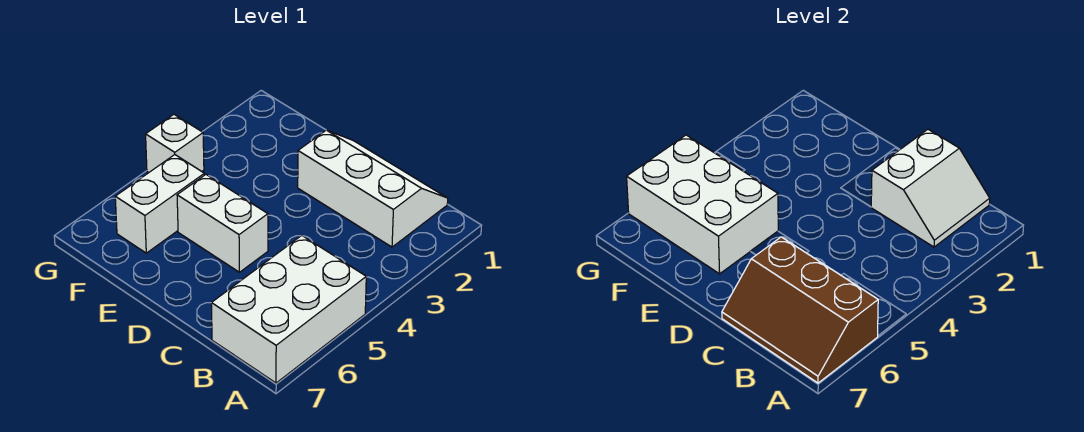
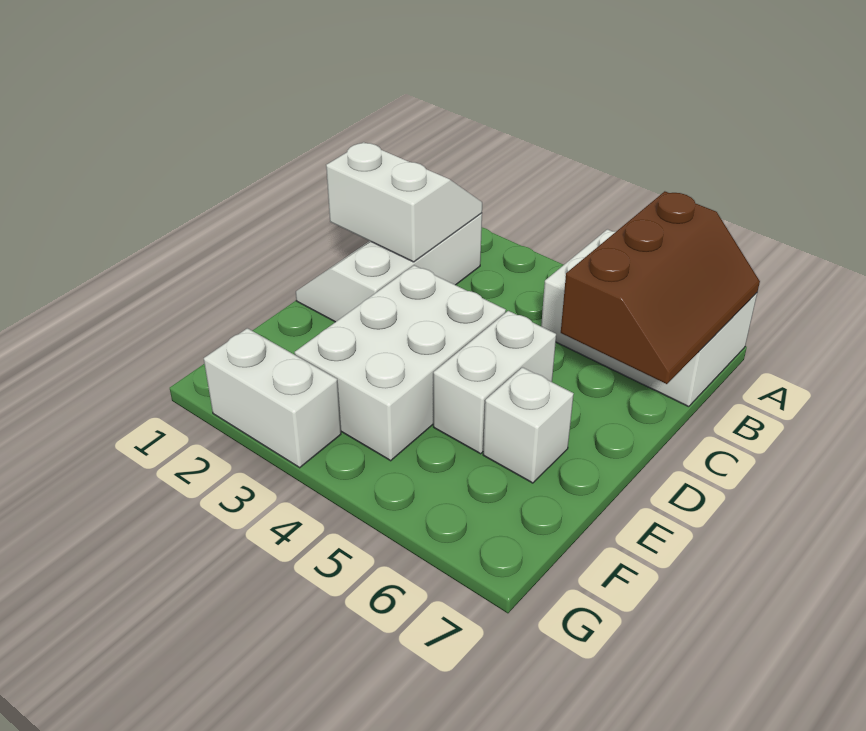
white brick E5:G6 level 2 -> white brick D3:F4 level 1
white brick F5:F6 level 1 -> white brick G2:G3 level 1
white brick G4 level 1 -> white brick E6 level 1

